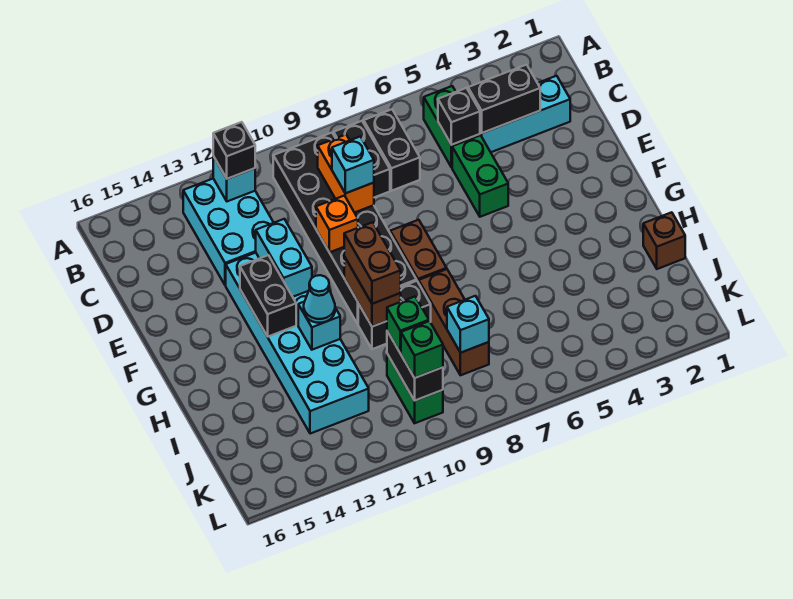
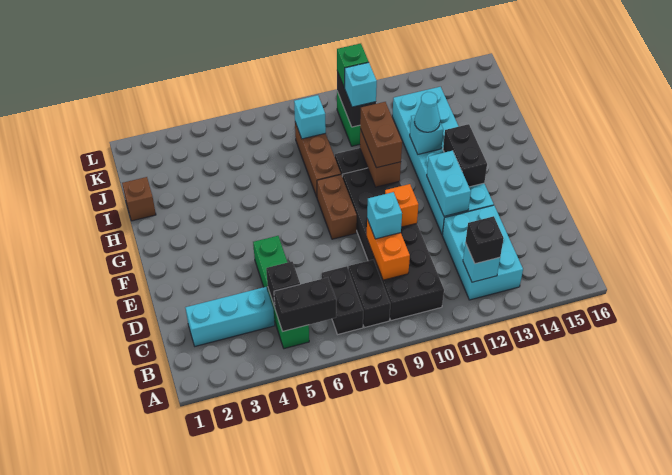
black brick C3:C4 level 2 -> black brick B5:B6 level 2
green brick J10 level 3 -> cyan brick J10 level 3

